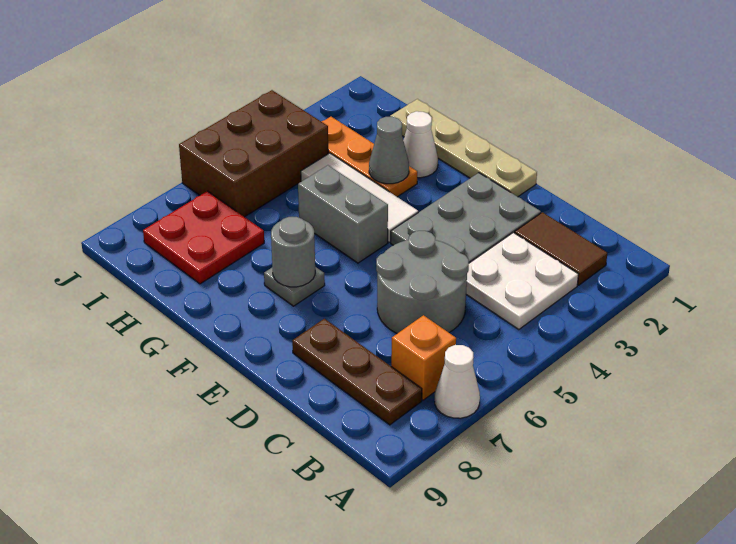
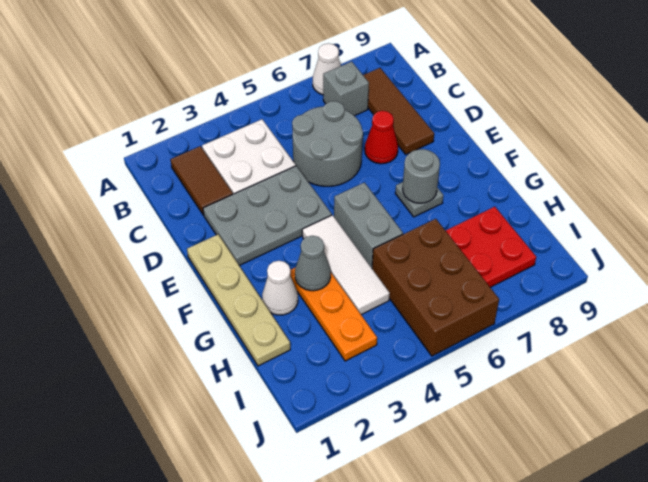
orange brick B7 level 1 -> grey brick B7 level 1
brown plate B8:D8 level 1 -> brown tile B8:D8 level 1
none -> red cone D7 level 1
brown brick I4:J6 level 1 -> brown brick H5:J6 level 1

